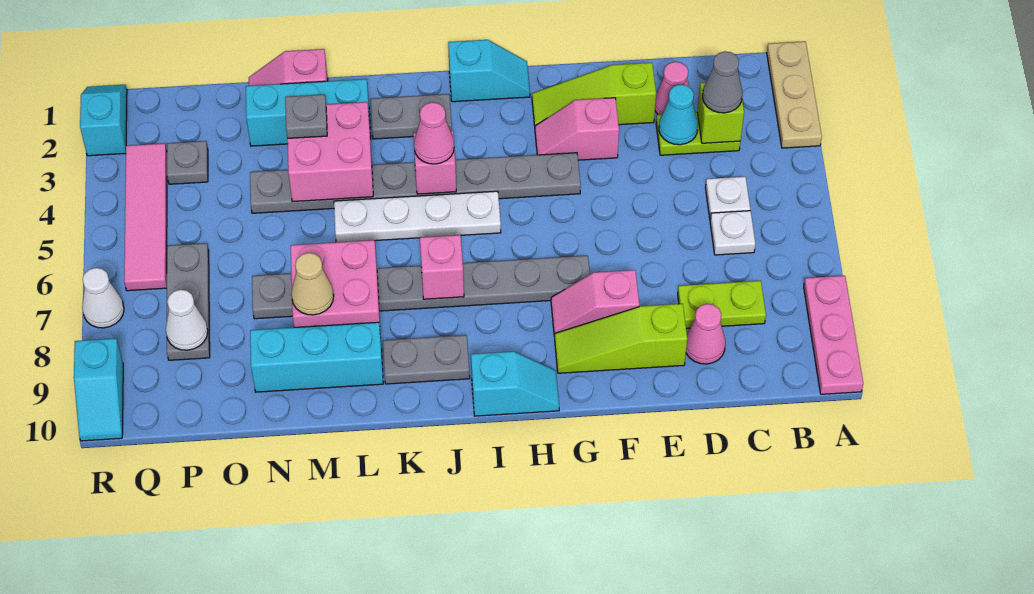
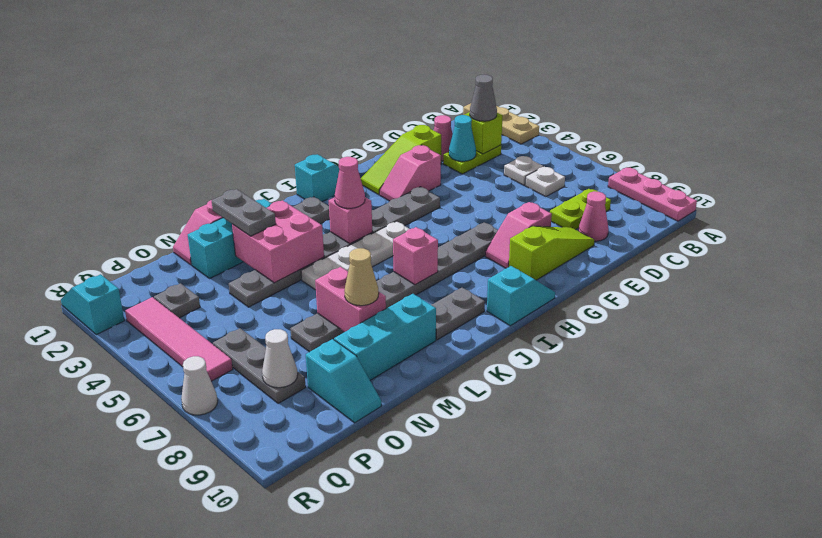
lime slope E9:G9 level 1 top E -> lime slope E9:G9 level 1 top G
pink brick L7:M8 level 2 -> pink brick M7:M8 level 2
grey plate M3 level 3 -> grey plate M2:M3 level 3
cyan slope R9:R10 level 1 top 9 -> cyan slope O9:O10 level 1 top 9

